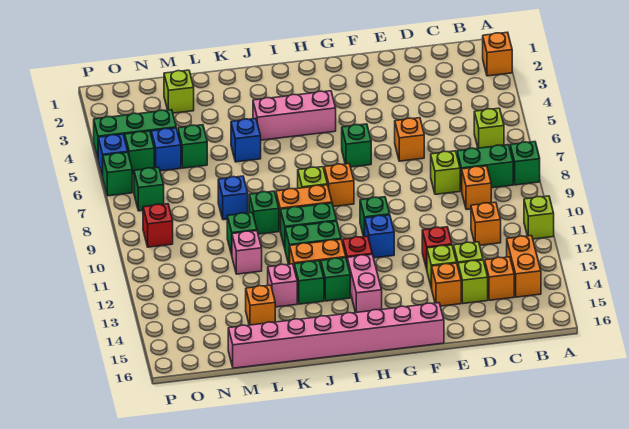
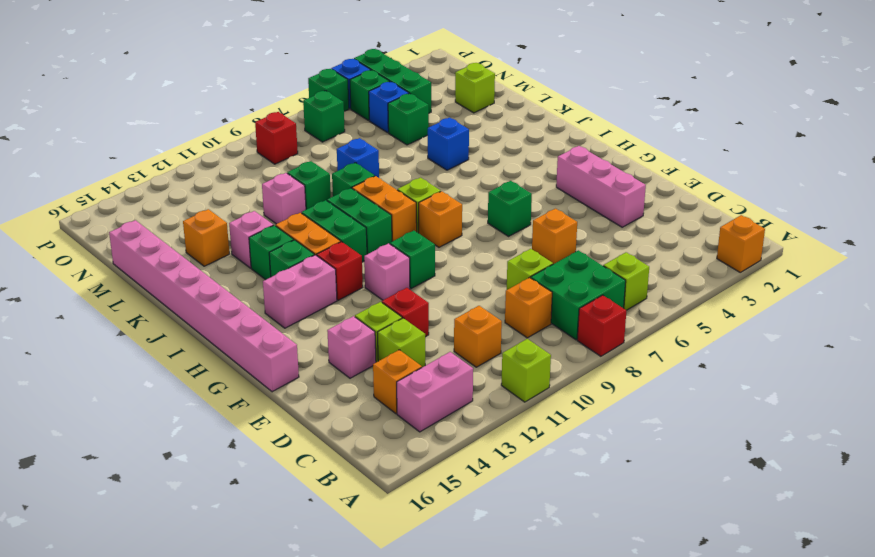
green brick A8 level 1 -> red brick A8 level 1
green brick B8:C8 level 1 -> green brick B7:C8 level 1
orange brick B13:B14 level 1 -> pink brick B13:B14 level 1
lime brick D14 level 1 -> none
orange brick E14 level 1 -> pink brick E14 level 1
blue brick G11 level 1 -> pink brick G11 level 1
pink brick H4:J4 level 1 -> pink brick E3:G3 level 1

